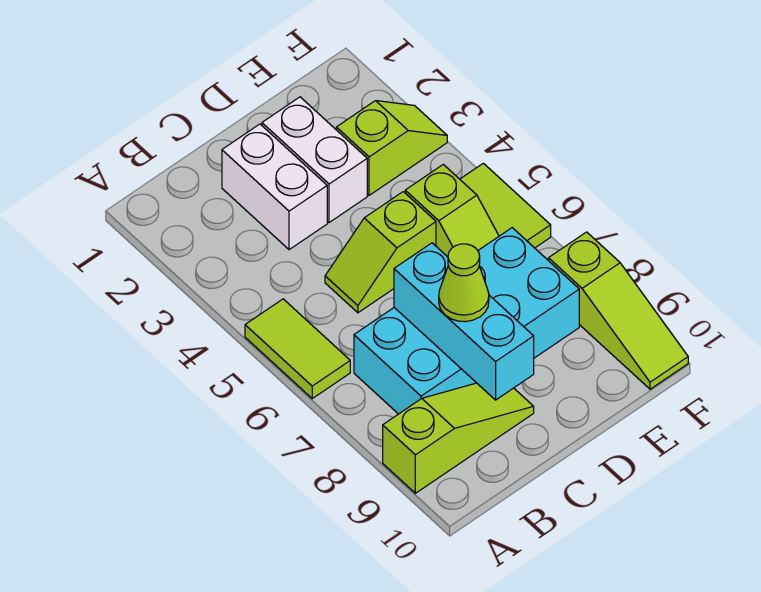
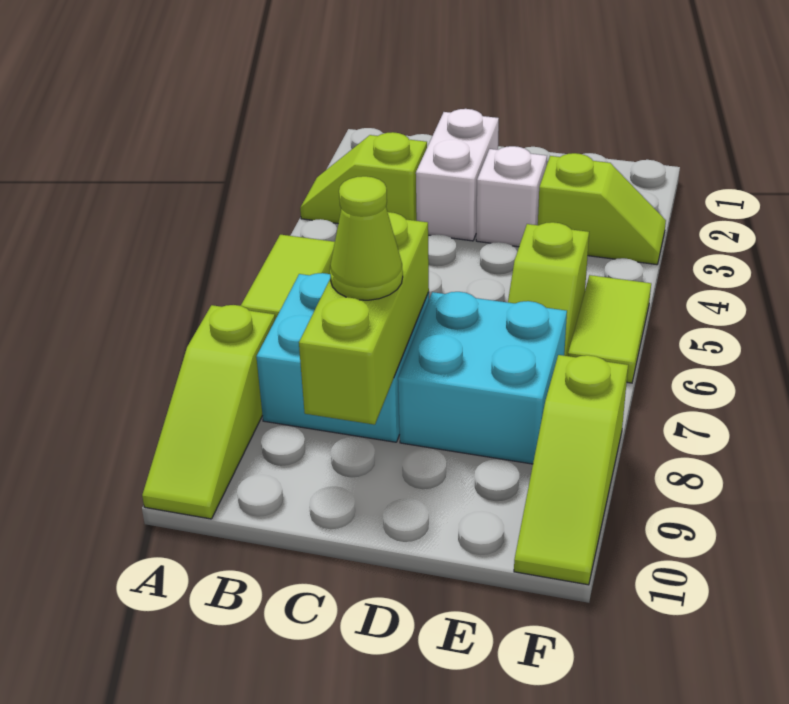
lime slope A9:C9 level 1 top A -> lime slope A8:A10 level 1 top 8
lime slope C5:D5 level 1 top D -> lime slope A3:B3 level 1 top B
cyan brick C7:C9 level 2 -> lime brick C7:C9 level 2
white brick D2:D3 level 1 -> white brick D3 level 1

